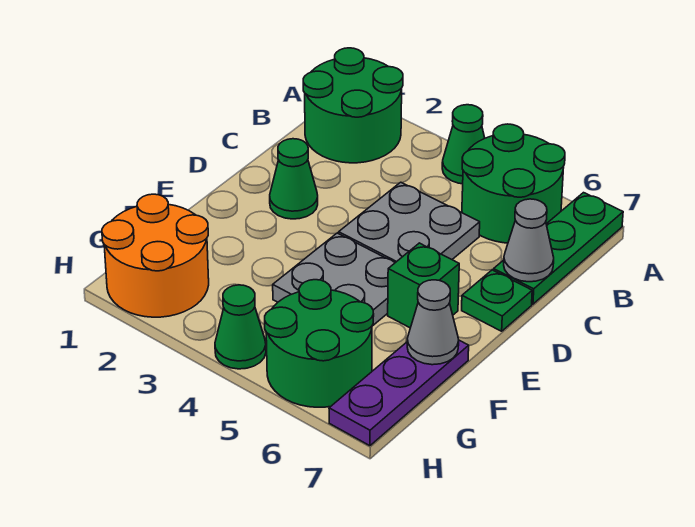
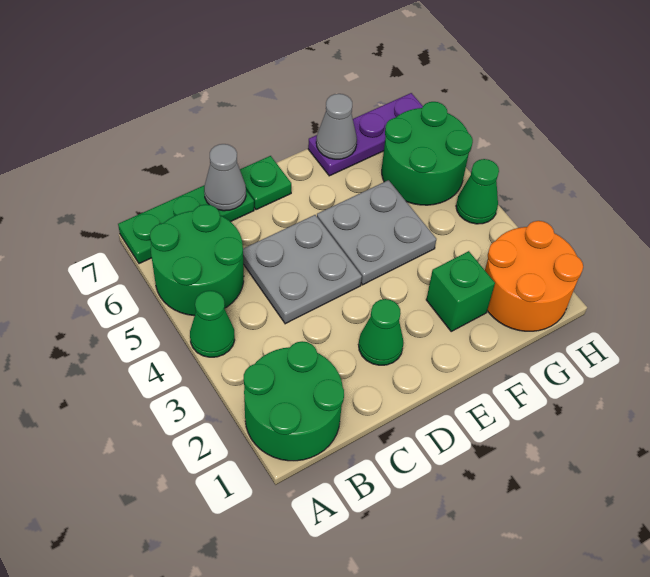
green brick E6 level 1 -> green brick F2 level 1

